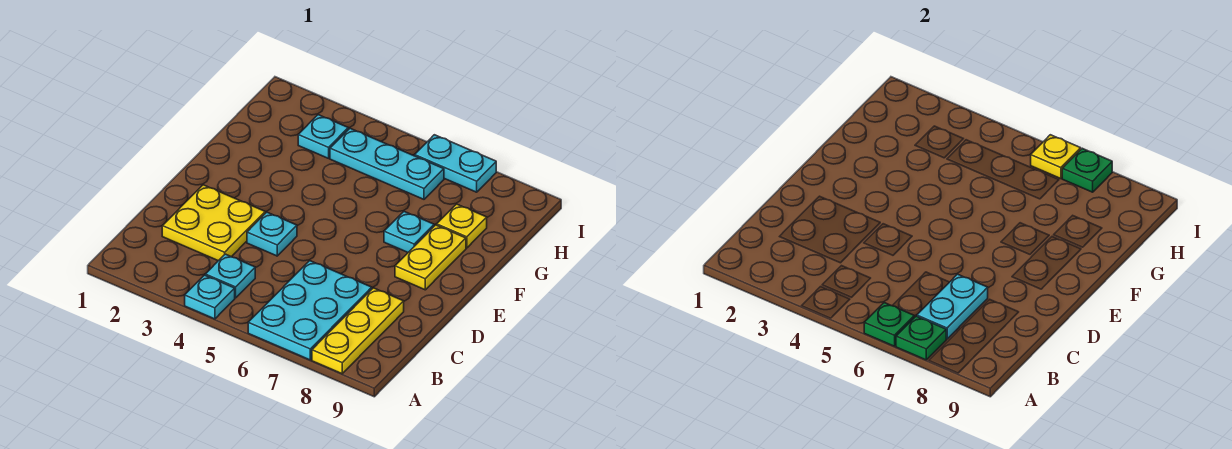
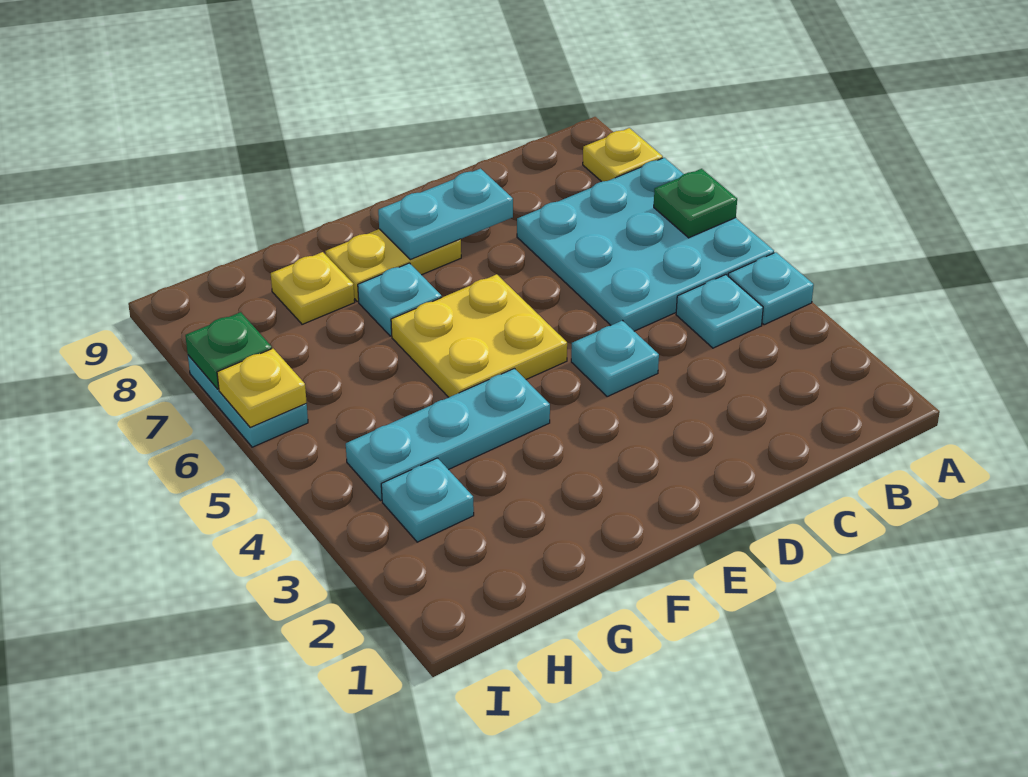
cyan plate A6:C7 level 1 -> cyan plate A5:C7 level 1
green plate A7 level 2 -> none
yellow plate A8:C8 level 1 -> yellow plate A8 level 1
cyan plate B7:C7 level 2 -> cyan plate D8:E8 level 2
yellow plate C2:D3 level 1 -> yellow plate E5:F6 level 1
cyan plate H4:H6 level 1 -> cyan plate F4:H4 level 1

